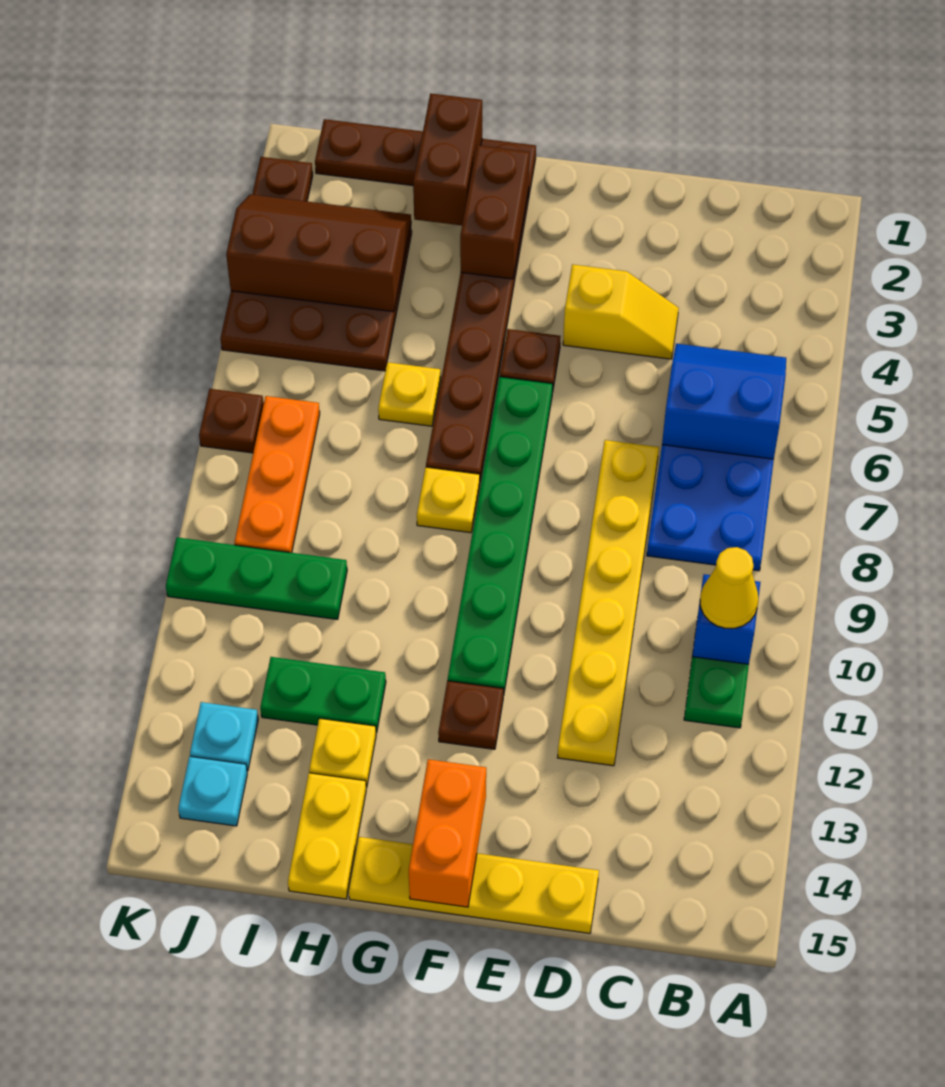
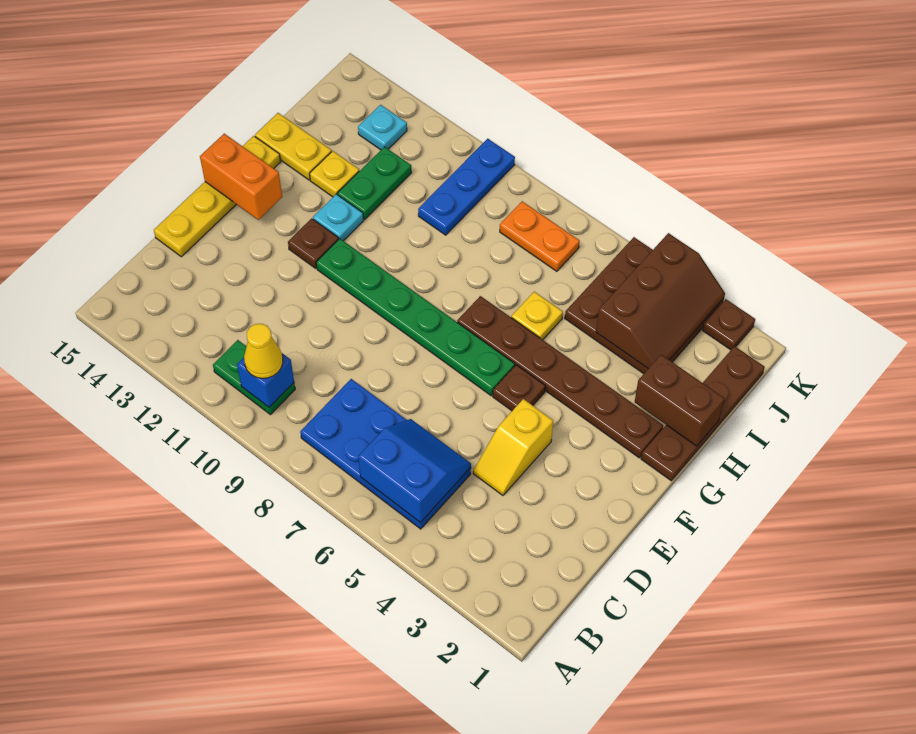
blue slope B5:C6 level 2 top 6 -> blue slope B5:C6 level 2 top B
yellow plate D7:D12 level 1 -> none
brown brick G2:G3 level 2 -> none
yellow plate G8 level 1 -> none
green plate I10:K10 level 1 -> blue plate I10:K10 level 1
orange plate J7:J9 level 1 -> orange plate J7:J8 level 1
cyan plate J14 level 1 -> cyan plate G12 level 1
brown plate K7 level 1 -> none

